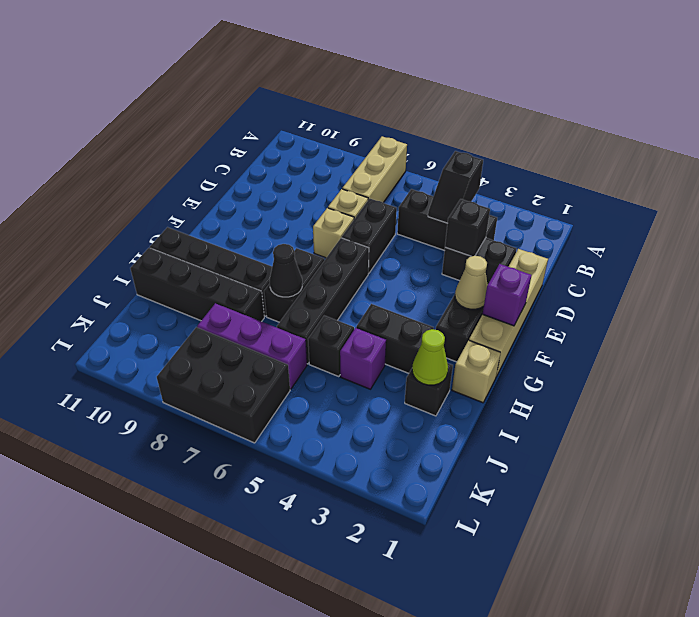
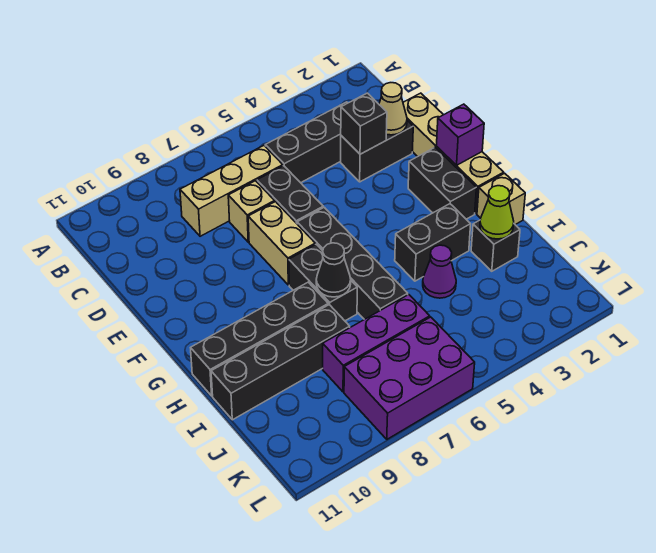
tan brick A7:C7 level 1 -> tan brick C6:C8 level 1
black slope B4:C4 level 2 top B -> none
tan brick E7 level 1 -> tan brick E7:F7 level 1
tan cone F2 level 2 -> tan cone D2 level 2
purple brick I4 level 1 -> purple cone I4 level 1
black brick I5 level 1 -> none
black brick K6:L8 level 1 -> purple brick K6:L8 level 1

